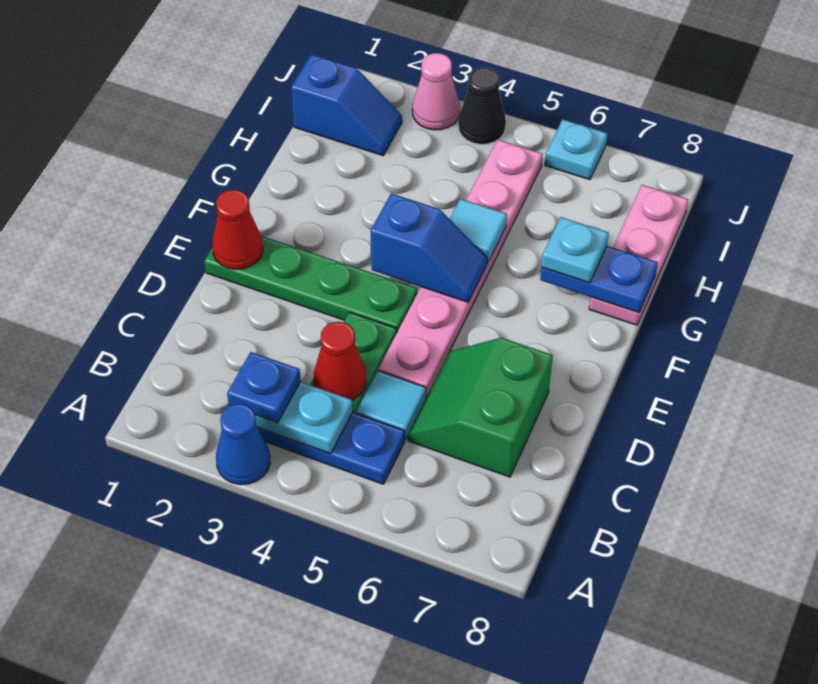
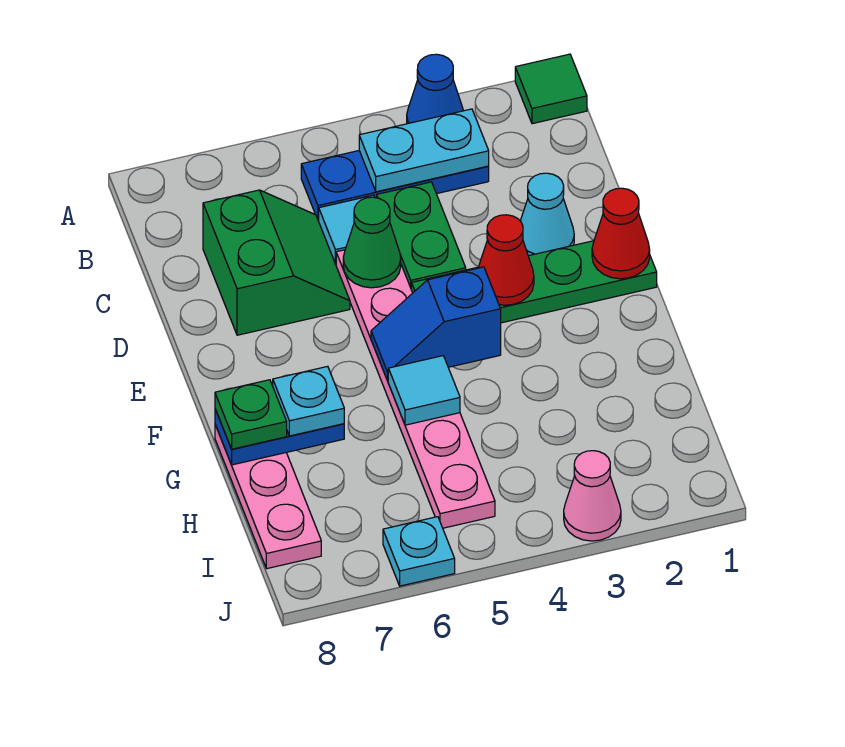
none -> green tile A1 level 1
blue plate B3 level 3 -> none
red cone C4 level 2 -> red cone E3 level 2
none -> cyan cone D2 level 1
none -> green cone D5 level 2
none -> green plate G8 level 3
blue slope I1:I2 level 1 top 1 -> none
black cone J4 level 1 -> none

